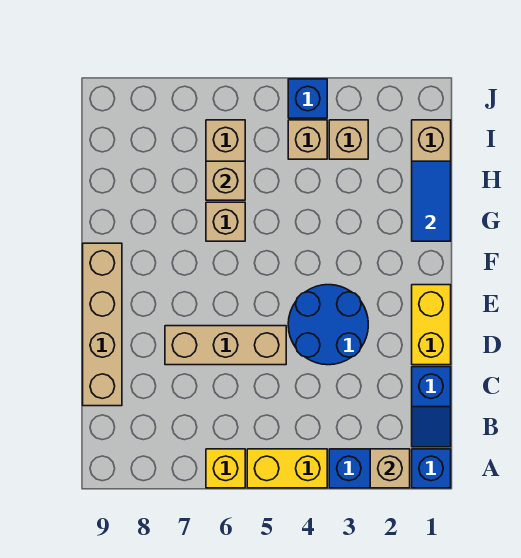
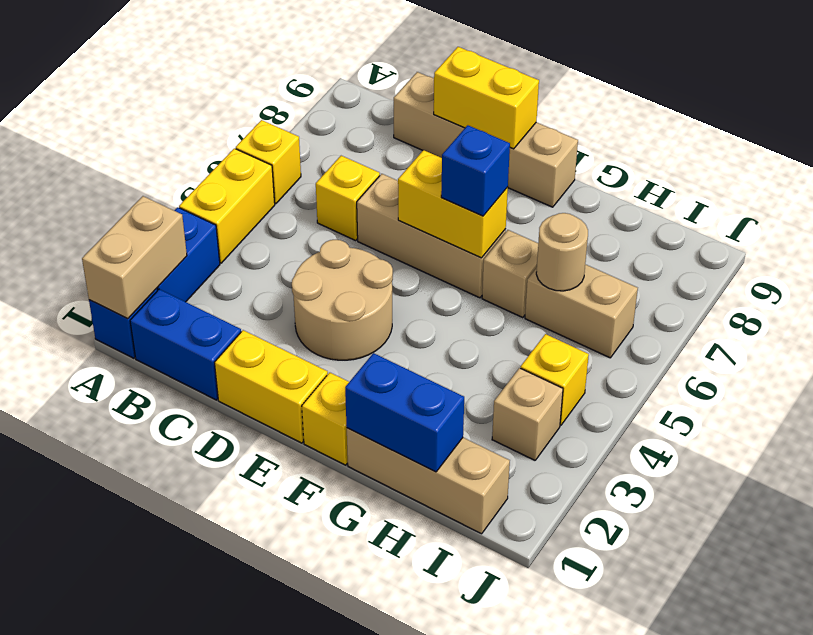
tan brick A2 level 2 -> tan brick A1:A2 level 2
blue slope B1:C1 level 1 top C -> blue brick B1:C1 level 1
none -> yellow brick C6 level 1
blue round brick D3:E4 level 1 -> tan round brick D3:E4 level 1
tan brick D5:D7 level 1 -> tan brick D6:F6 level 1
none -> yellow brick D9:E9 level 2
none -> yellow brick E6:F6 level 2
none -> yellow brick F1 level 1
blue tile G1:H1 level 2 -> blue brick G1:H1 level 2
tan brick H6 level 2 -> tan round brick H6 level 2
tan brick I4 level 1 -> yellow brick I4 level 1
blue brick J4 level 1 -> blue brick F6 level 3

